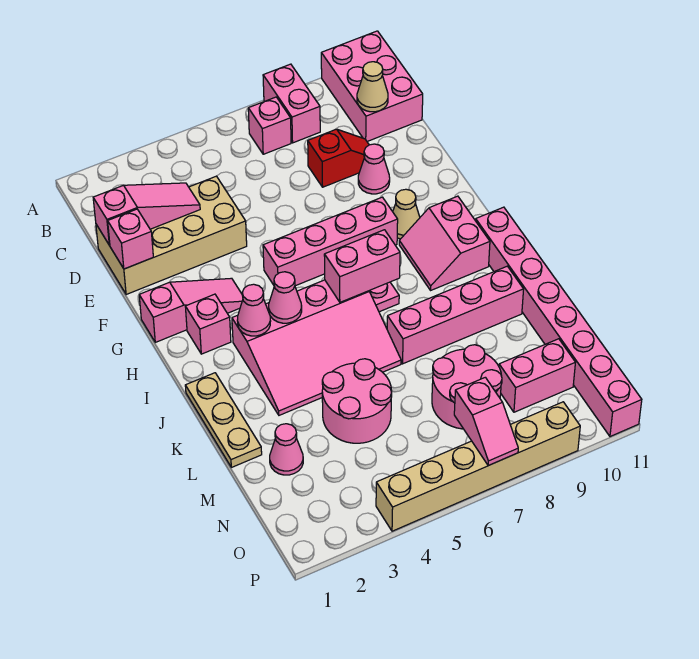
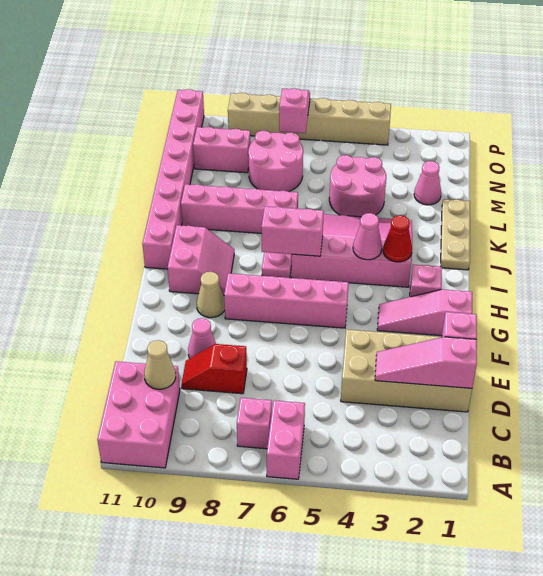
pink brick A8:B8 level 1 -> pink brick A6:B6 level 1
pink cone I3 level 2 -> red cone I3 level 2

